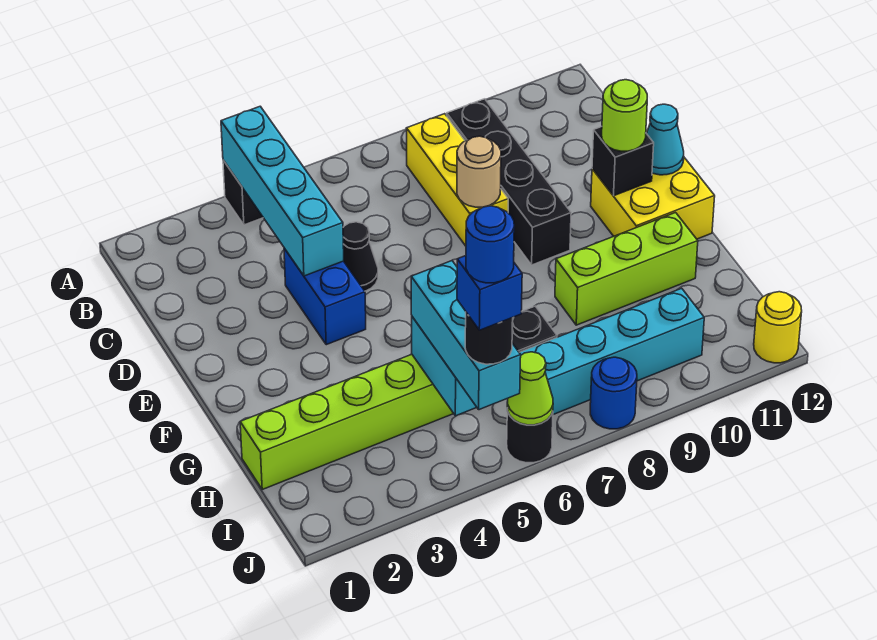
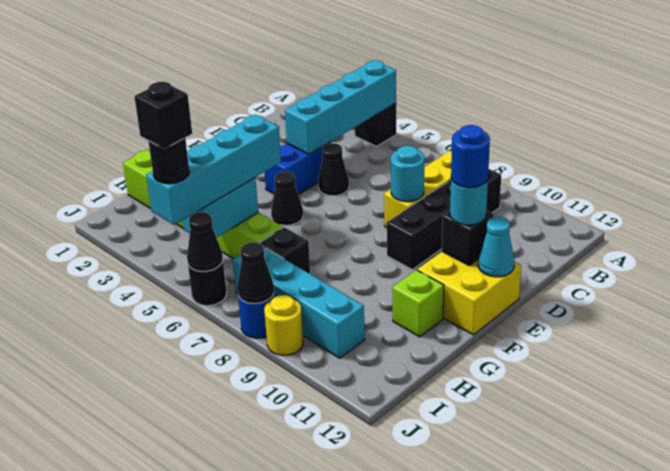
tan round brick D8 level 2 -> cyan round brick D8 level 2
lime round brick E11 level 3 -> cyan round brick E11 level 3
none -> black cone F5 level 1
lime brick G9:G11 level 1 -> lime brick G11 level 1
cyan brick H5:J5 level 3 -> cyan brick G5:J5 level 3
blue brick J5 level 5 -> black brick J5 level 5
blue round brick J5 level 6 -> blue round brick E11 level 4
lime cone J6 level 2 -> black cone J6 level 2
none -> black cone J8 level 2
yellow round brick J12 level 1 -> yellow round brick J9 level 1

